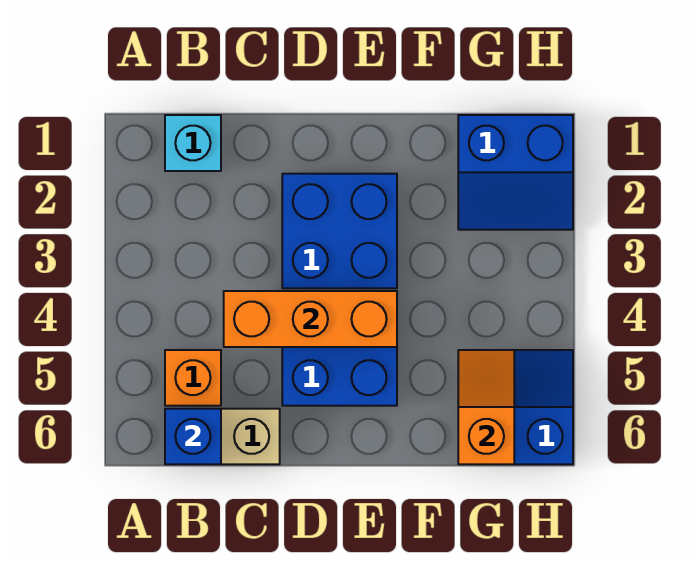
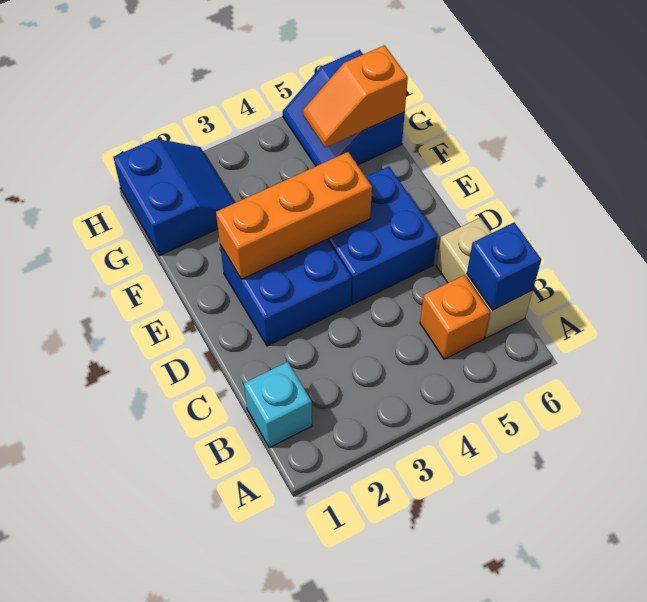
orange brick C4:E4 level 2 -> orange brick E2:E4 level 2

